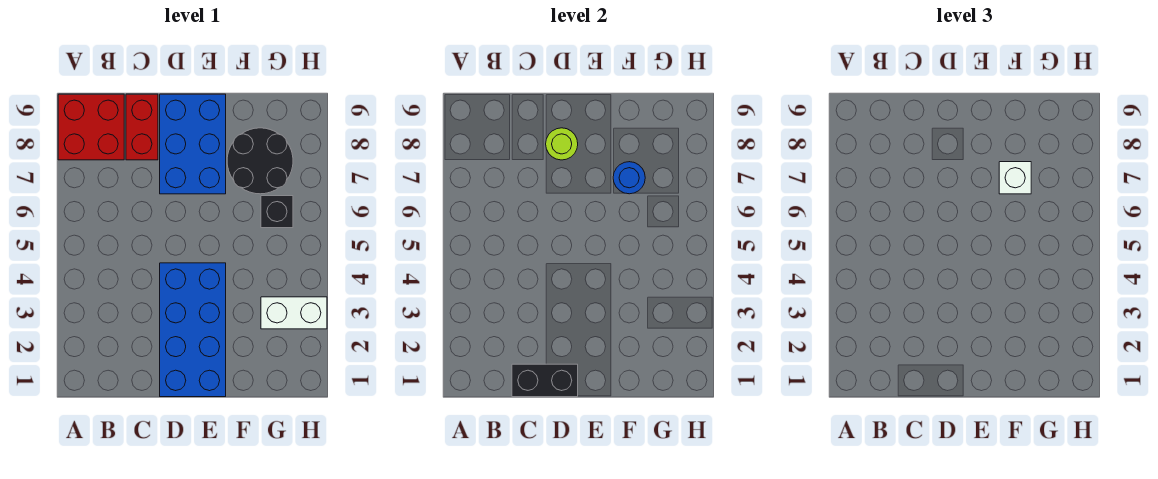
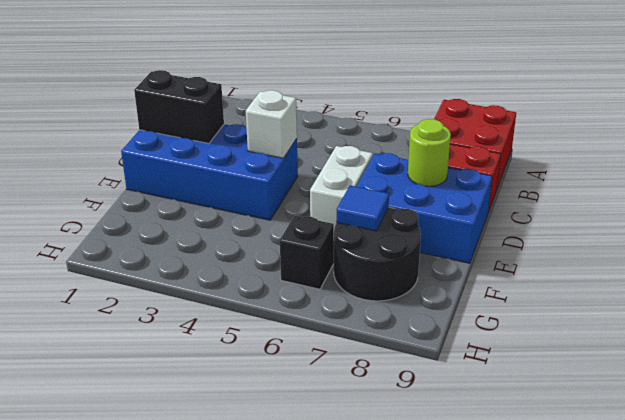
black brick C1:D1 level 2 -> black brick D1:D2 level 2
blue round brick F7 level 2 -> blue tile F7 level 2
white brick F7 level 3 -> white brick D4 level 2
white brick G3:H3 level 1 -> white brick D6:E6 level 1

